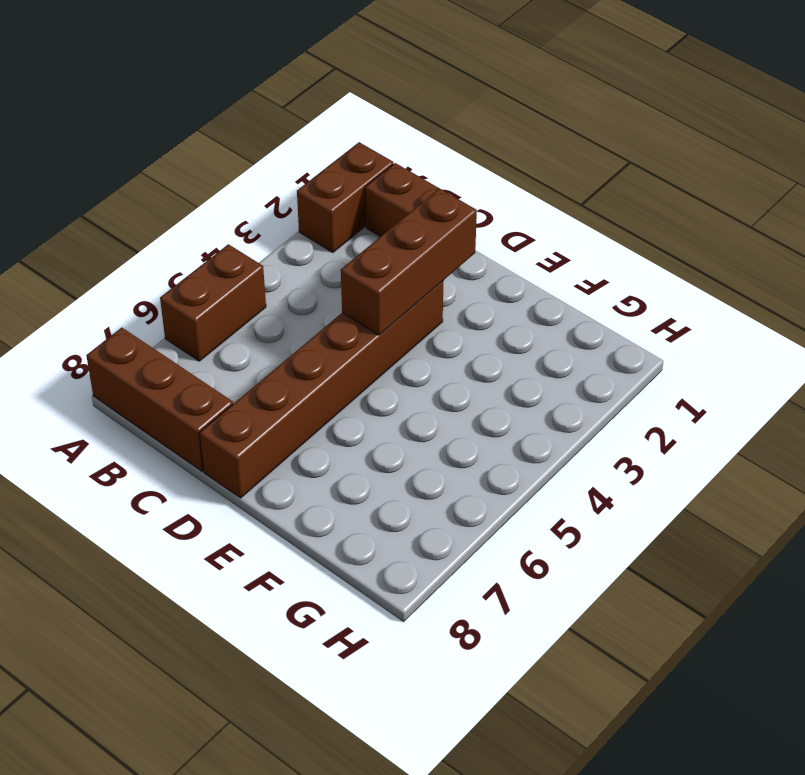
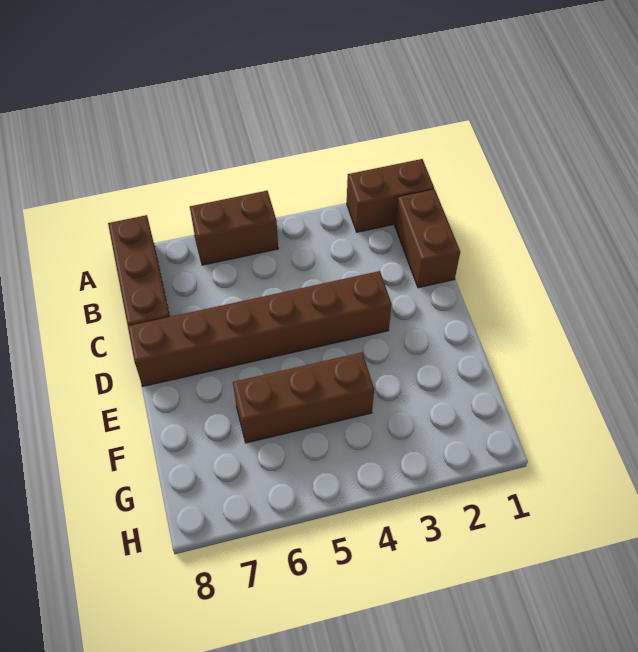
brown brick D2:D4 level 2 -> brown brick F4:F6 level 1

